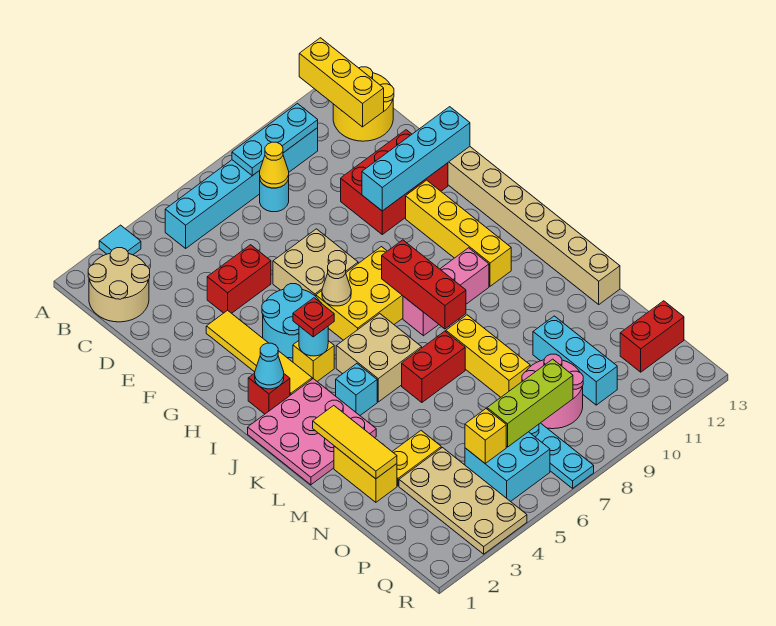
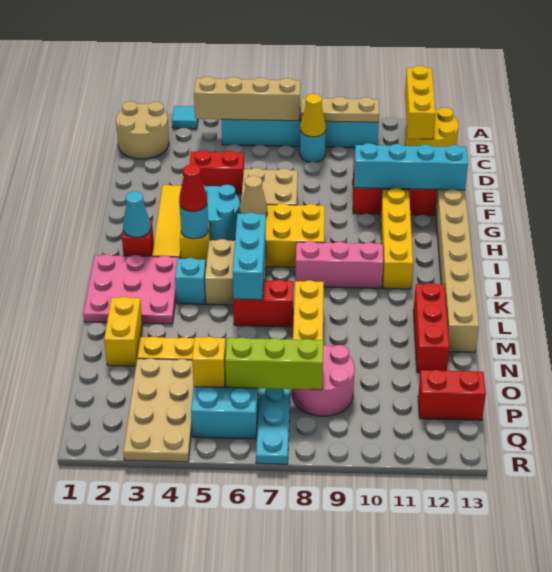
none -> tan brick B4:B7 level 2
cyan plate B8:B10 level 2 -> tan plate B8:B10 level 2
red plate I4 level 3 -> red cone I4 level 3
red brick I8:K8 level 2 -> red brick L12:N12 level 1
yellow tile L2:N2 level 2 -> none
cyan brick N10:P10 level 1 -> cyan brick J6:L6 level 2

